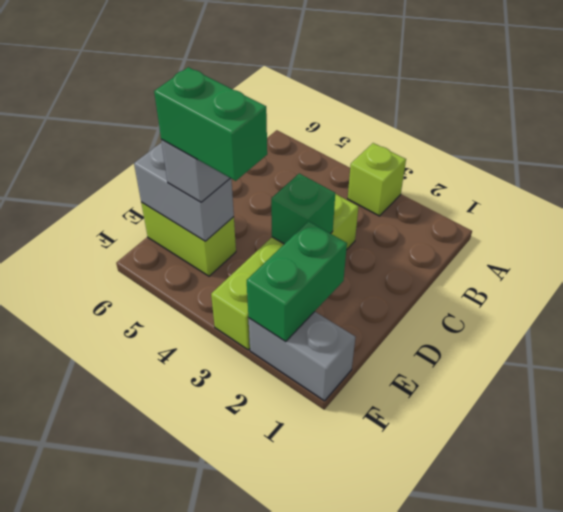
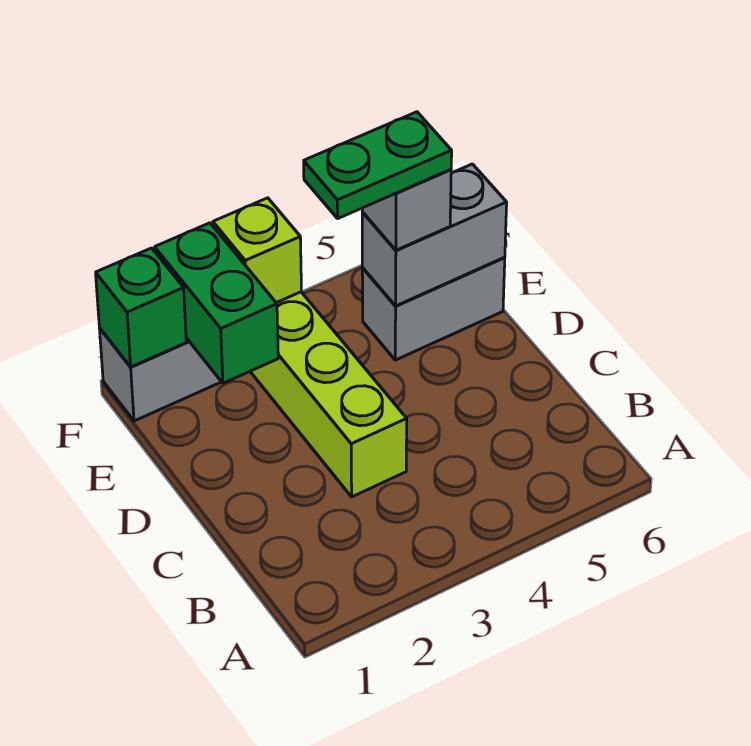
lime brick A3 level 1 -> lime brick F3 level 2
green brick D3 level 2 -> green brick F1 level 2
green brick E4:E5 level 4 -> green plate E4:E5 level 4
lime brick E5:E6 level 1 -> grey brick E5:E6 level 1

